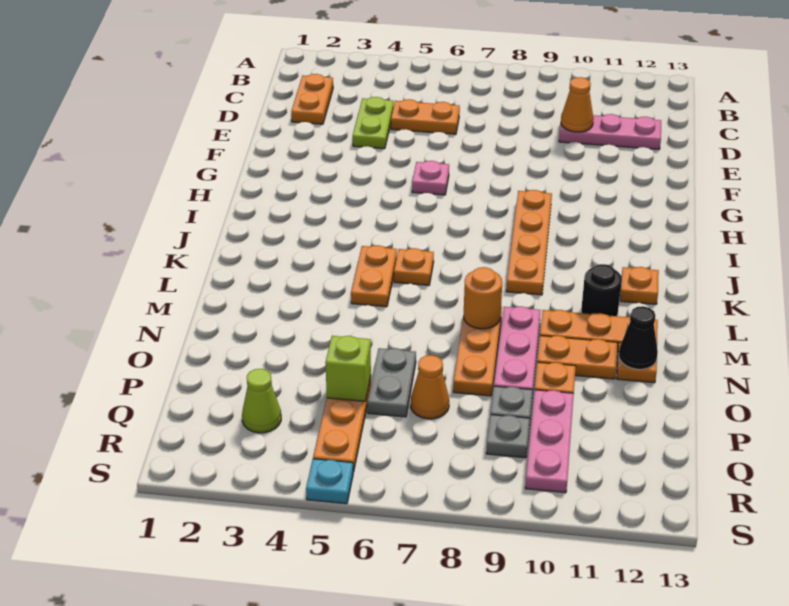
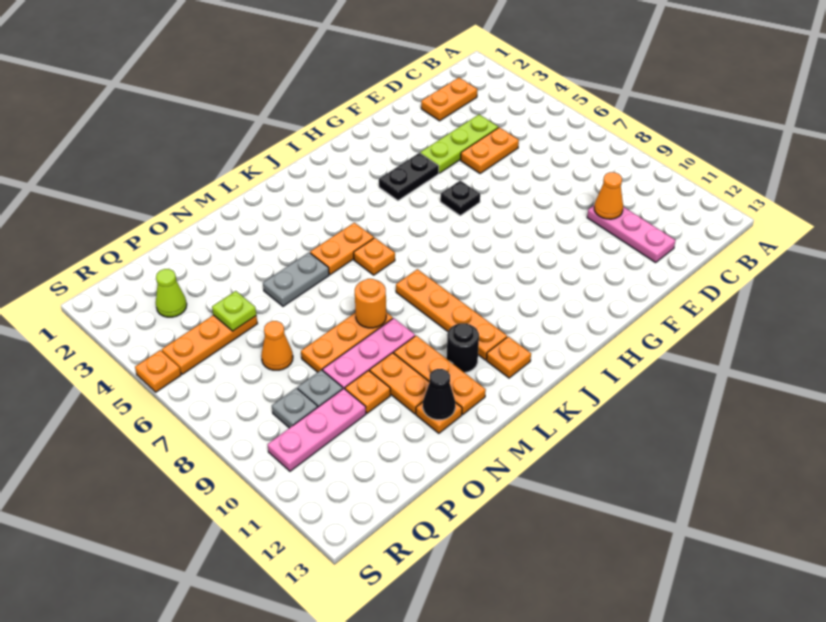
lime plate D4:E4 level 1 -> lime plate D4:F4 level 1
orange plate D5:D6 level 1 -> orange plate D5:E5 level 1
none -> black plate G4:H4 level 1
pink plate G6 level 1 -> black plate G6 level 1
orange plate H9:K9 level 1 -> orange plate K8:K11 level 1
grey plate O6:P6 level 1 -> grey plate M5:N5 level 1
lime brick P5 level 2 -> lime plate P5 level 2
cyan plate S5 level 1 -> orange plate S5 level 1

